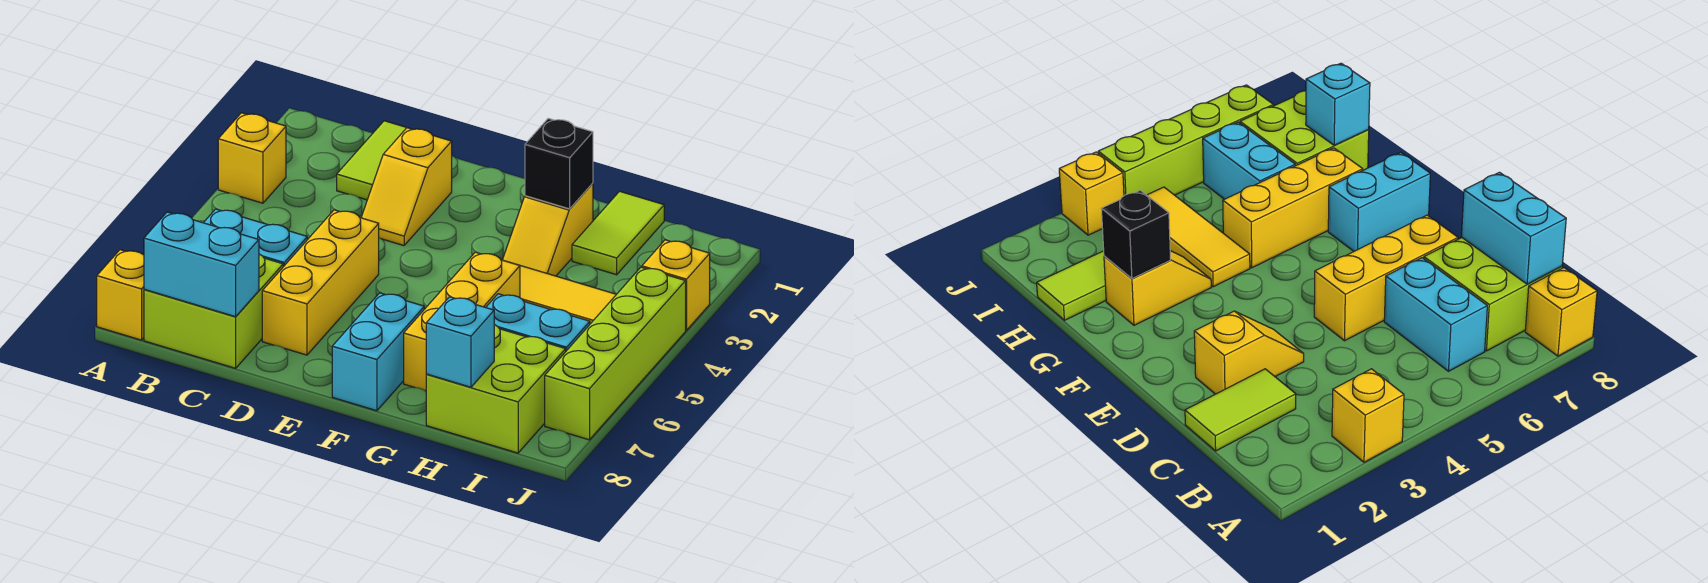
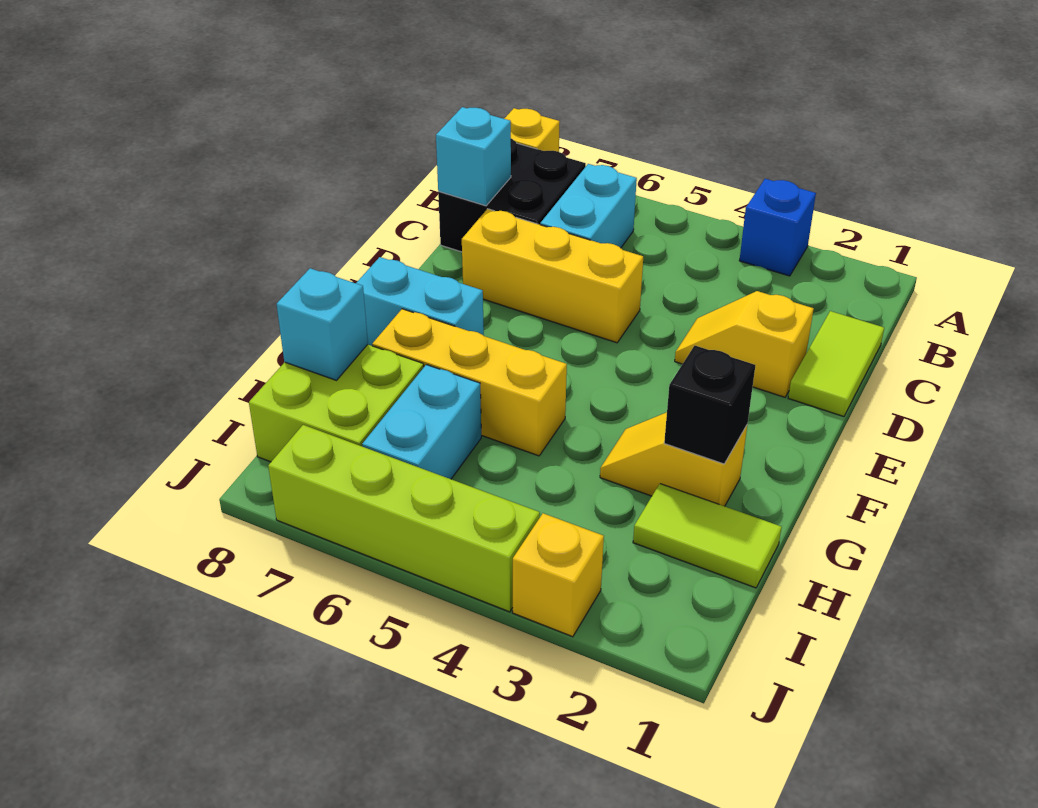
yellow brick A3 level 1 -> blue brick A3 level 1
lime brick B7:C8 level 1 -> black brick B7:C8 level 1
cyan brick B8:C8 level 2 -> cyan brick C8 level 2
lime tile C1:C2 level 1 -> lime tile C1:D1 level 1
yellow tile G4:I4 level 1 -> none

